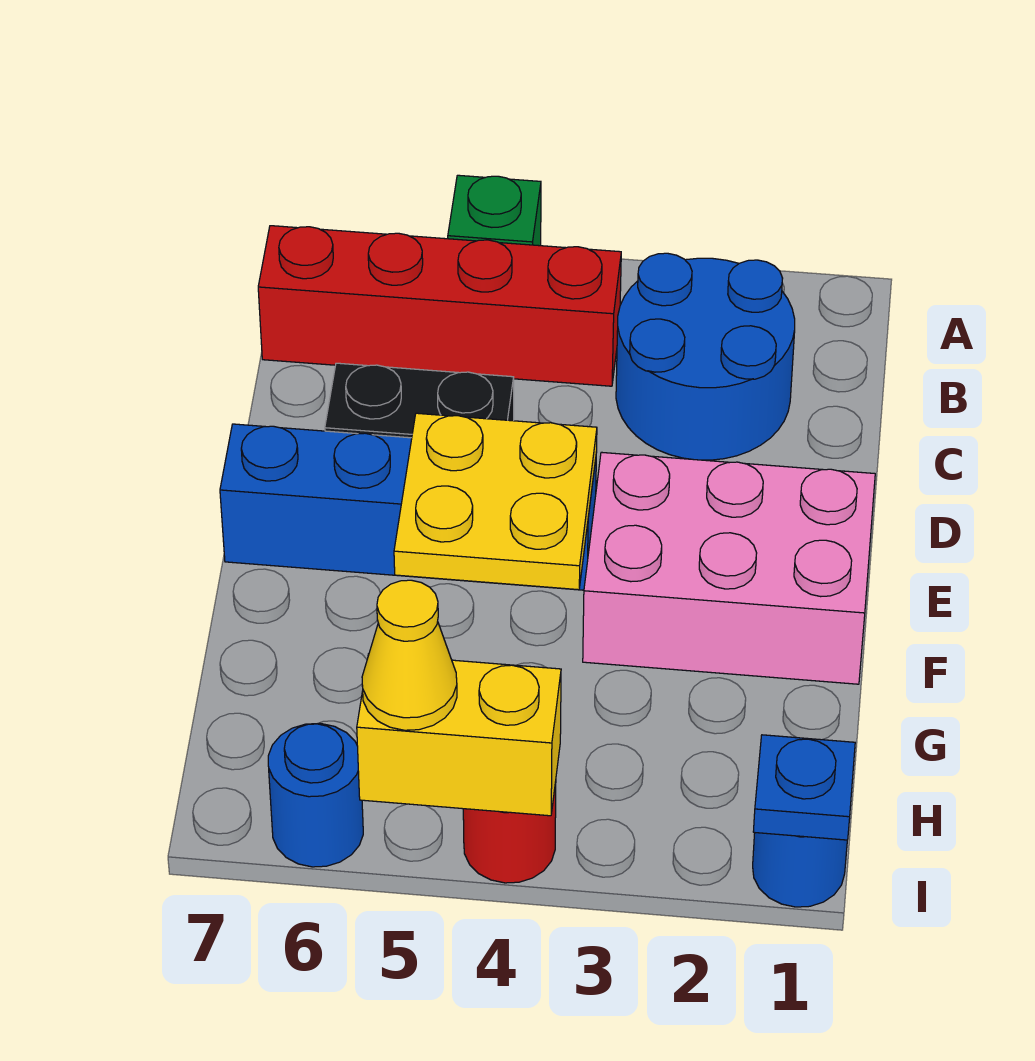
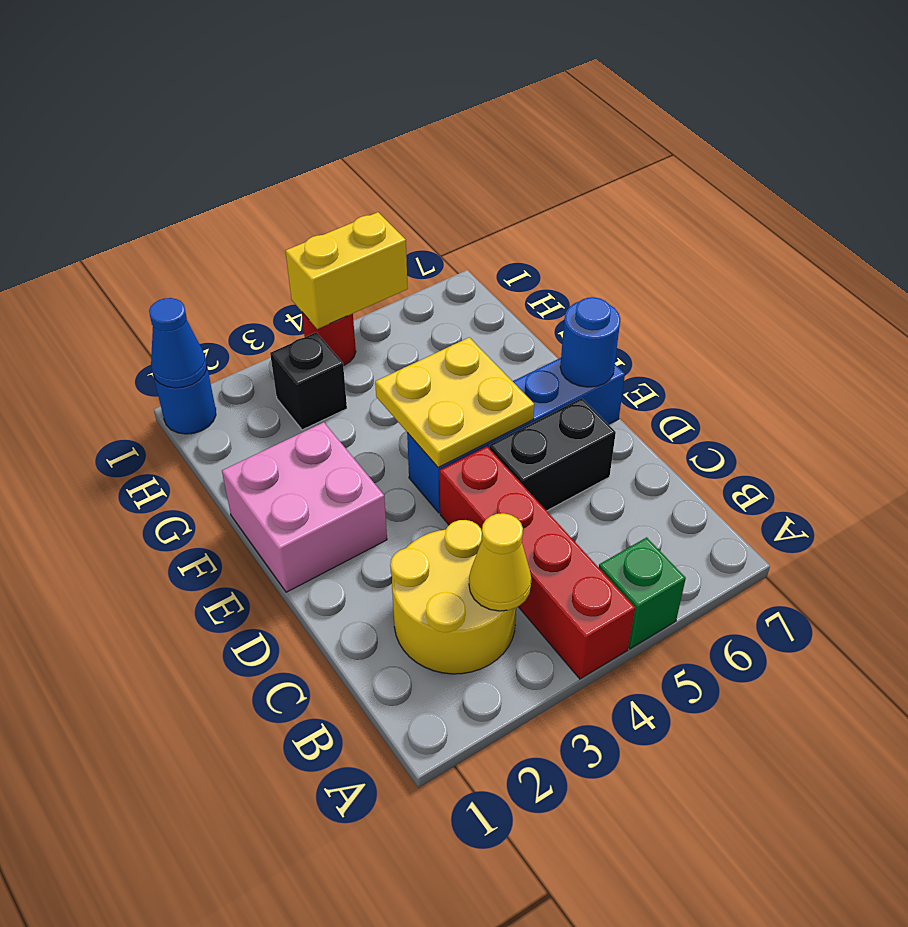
blue round brick B2:C3 level 1 -> yellow round brick B2:C3 level 1
red brick B4:B7 level 1 -> red brick A4:D4 level 1
pink brick E1:F3 level 1 -> pink brick E1:F2 level 1
none -> black brick H3 level 1
blue plate I1 level 2 -> blue cone I1 level 2
yellow cone I5 level 3 -> yellow cone B3 level 2
blue round brick I6 level 1 -> blue round brick E7 level 2

